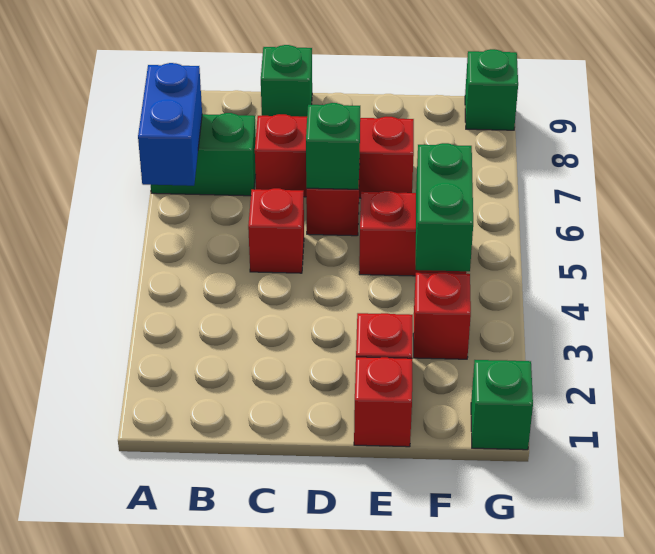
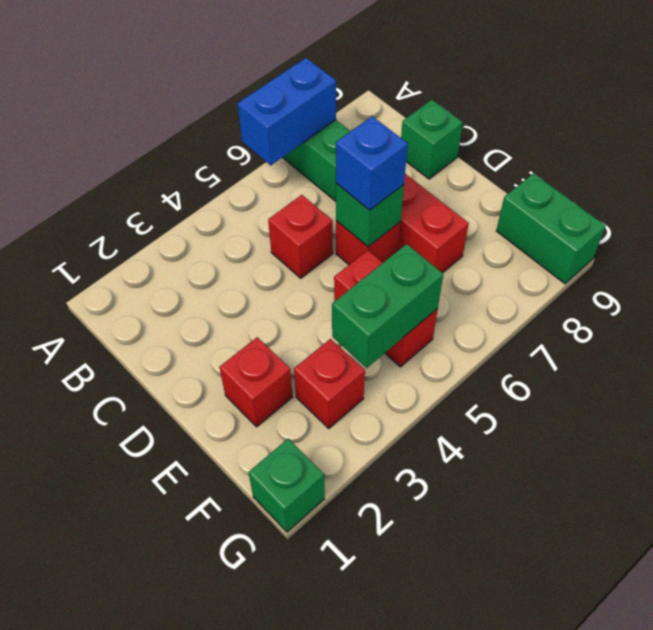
none -> blue brick D6 level 3
red brick E1 level 1 -> none
green brick G9 level 1 -> green brick F9:G9 level 1

